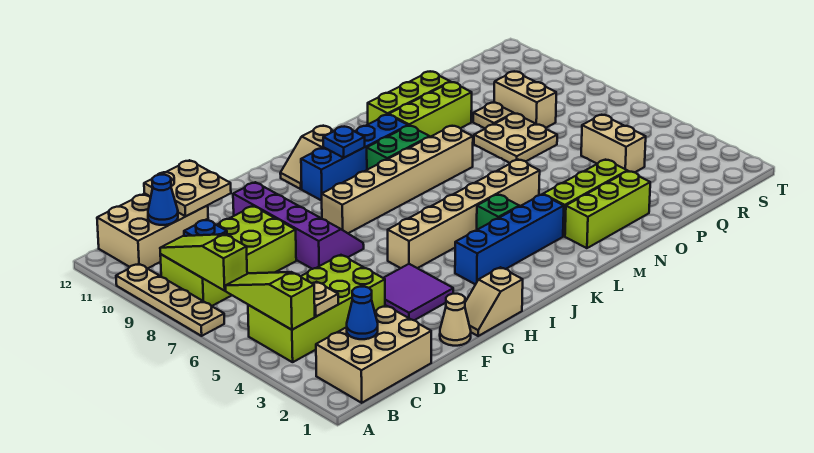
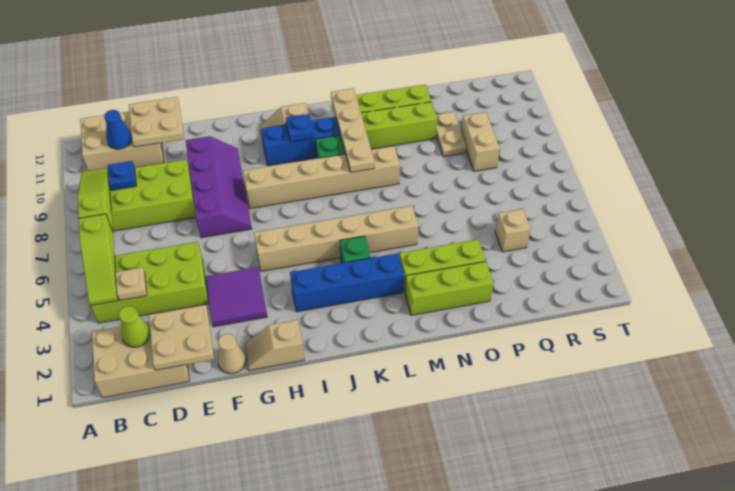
tan plate A7:A10 level 1 -> tan plate L8:L11 level 2
lime slope B4:B6 level 2 top 4 -> lime slope B4:B6 level 2 top 6
blue cone C2 level 2 -> lime cone C2 level 2
tan plate O7:P8 level 1 -> tan plate D1:E2 level 2
tan plate P9 level 1 -> tan plate P9:P10 level 1
tan brick Q4:Q5 level 1 -> tan brick Q4 level 1

